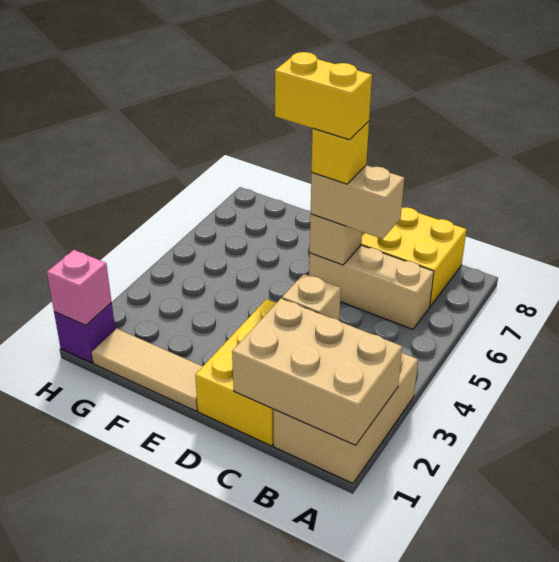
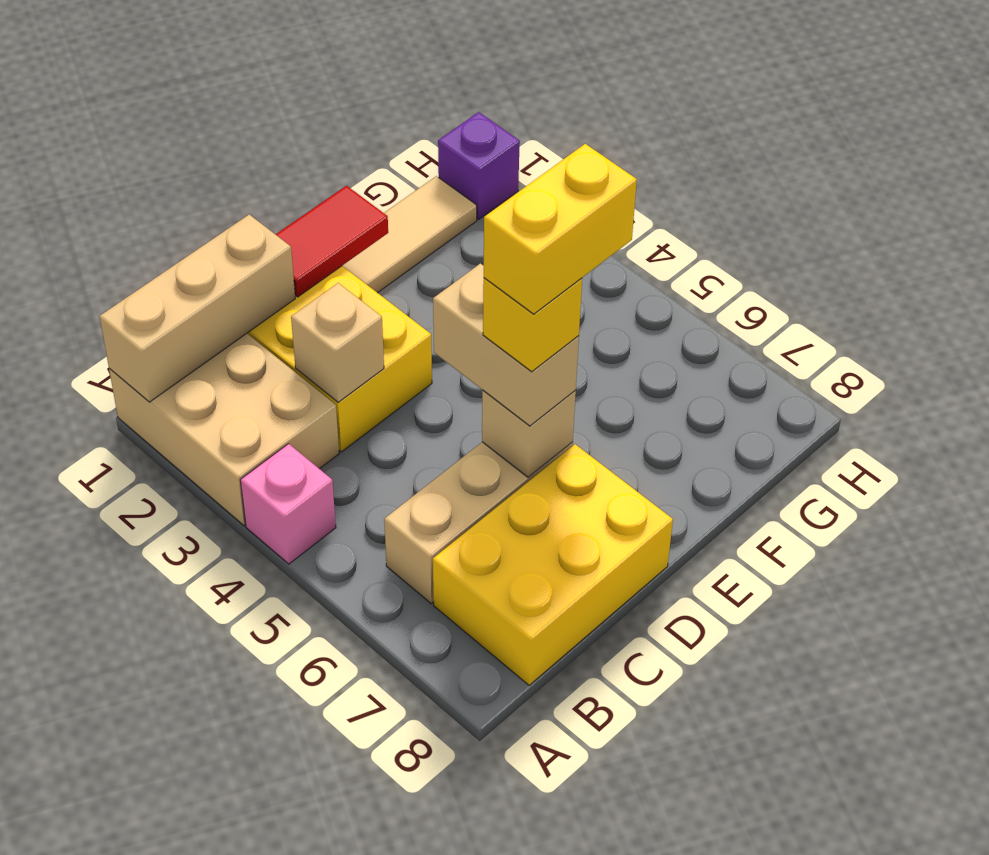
tan brick A1:C2 level 2 -> tan brick A1:C1 level 2
tan brick C6:D6 level 3 -> tan brick D5:D6 level 3
none -> red tile D1:E1 level 2
pink brick H1 level 2 -> pink brick A4 level 1

